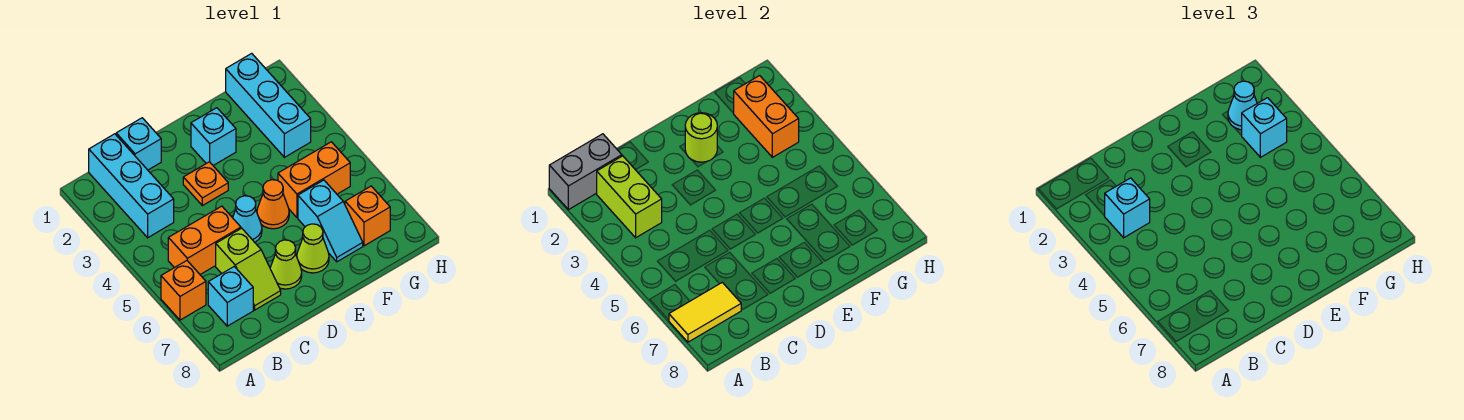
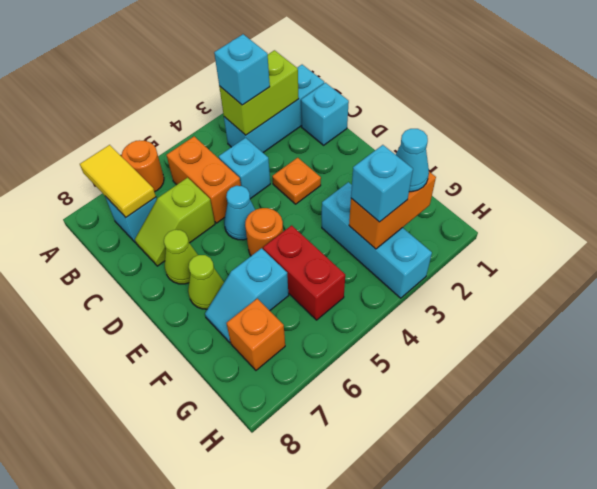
grey brick A1:B1 level 2 -> none
orange brick A6 level 1 -> orange round brick A6 level 1
cyan brick E2 level 1 -> cyan brick C4 level 1
lime round brick E2 level 2 -> none
orange cone E5 level 1 -> orange round brick E5 level 1
orange brick F5:G5 level 1 -> red brick F5:G5 level 1
cyan brick G1:G3 level 1 -> cyan brick F3:H3 level 1

